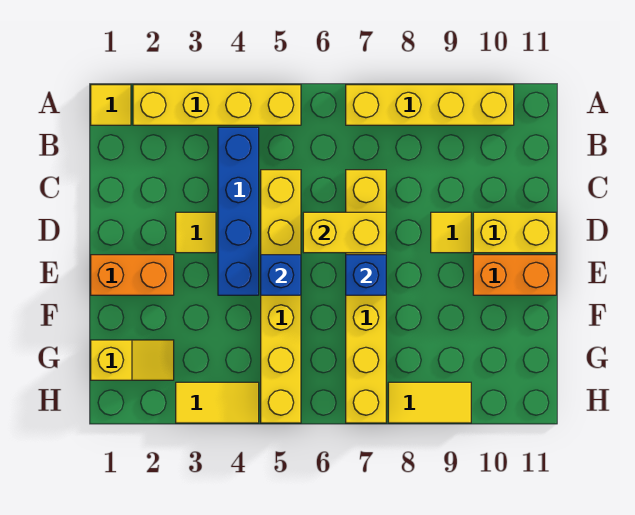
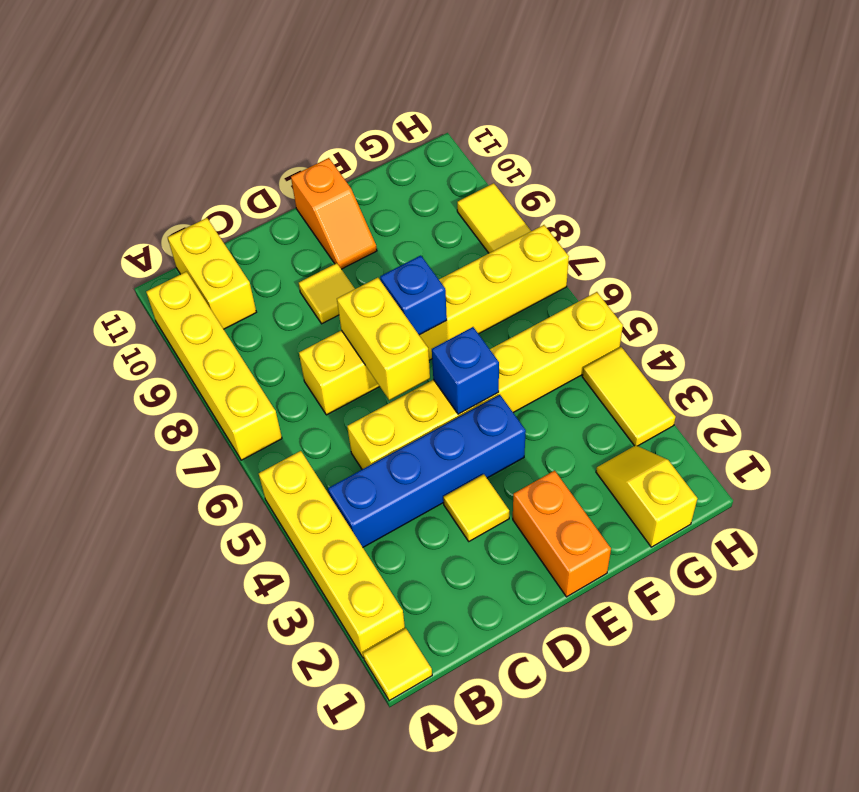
yellow brick D10:D11 level 1 -> yellow brick B10:B11 level 1
orange brick E10:E11 level 1 -> orange slope E10:E11 level 1 top 11

